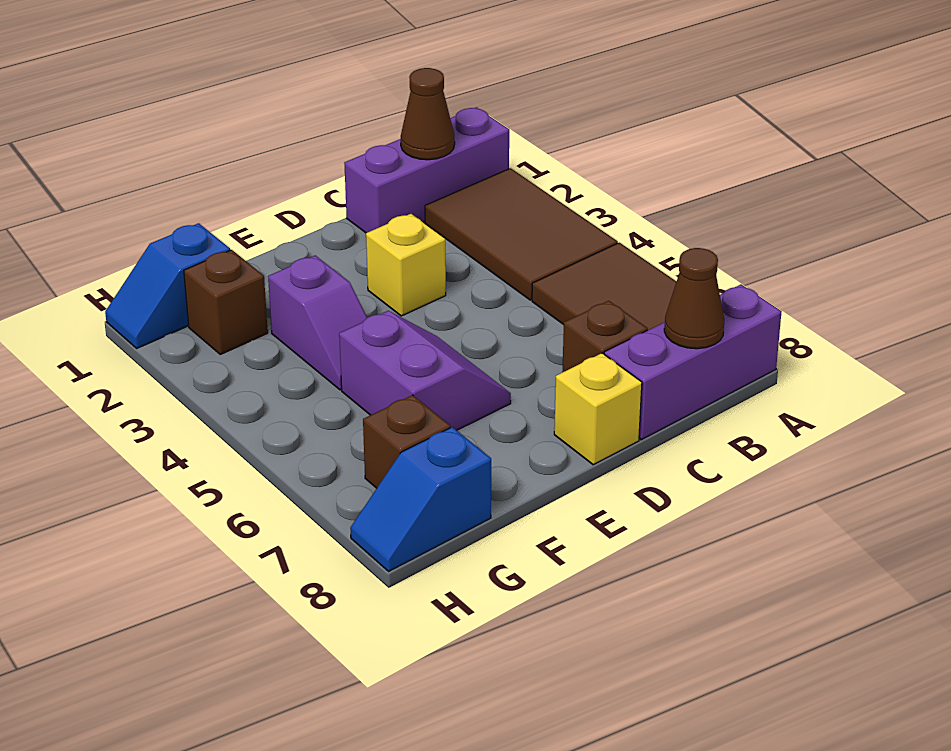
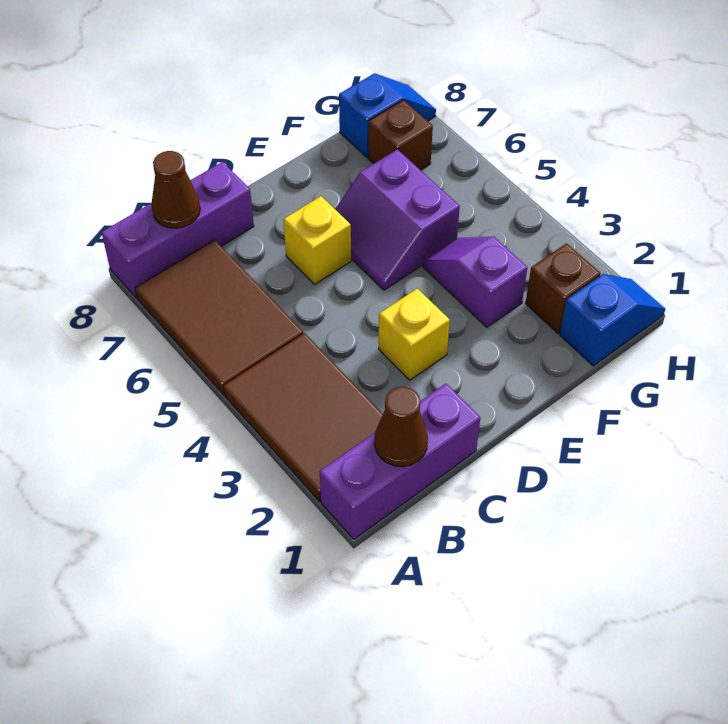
brown brick C7 level 1 -> none
yellow brick D8 level 1 -> yellow brick D6 level 1

